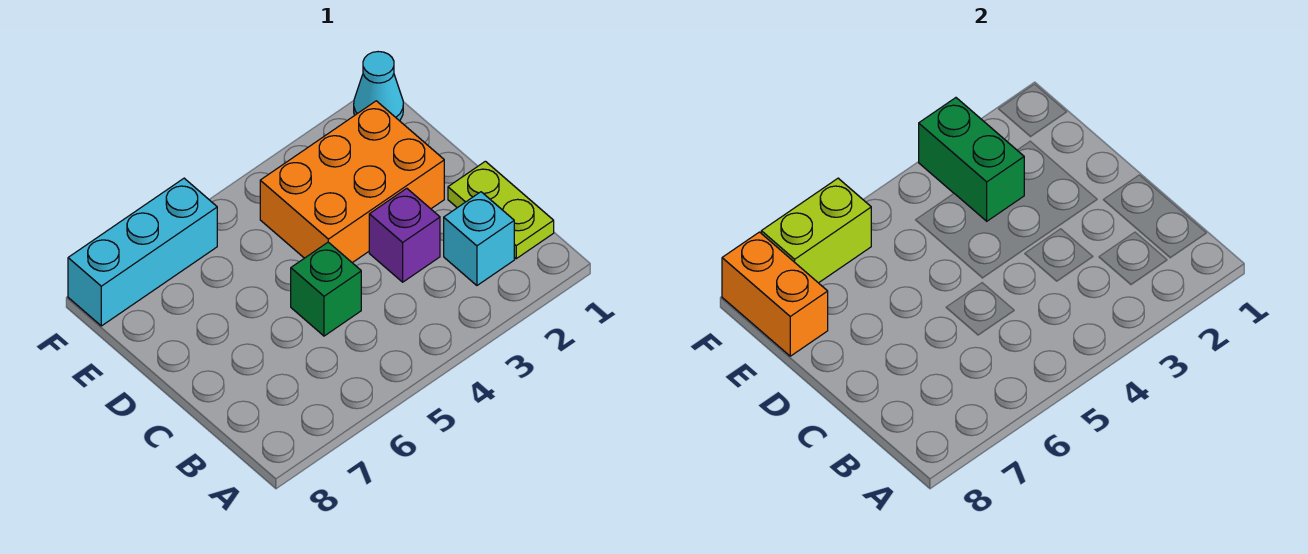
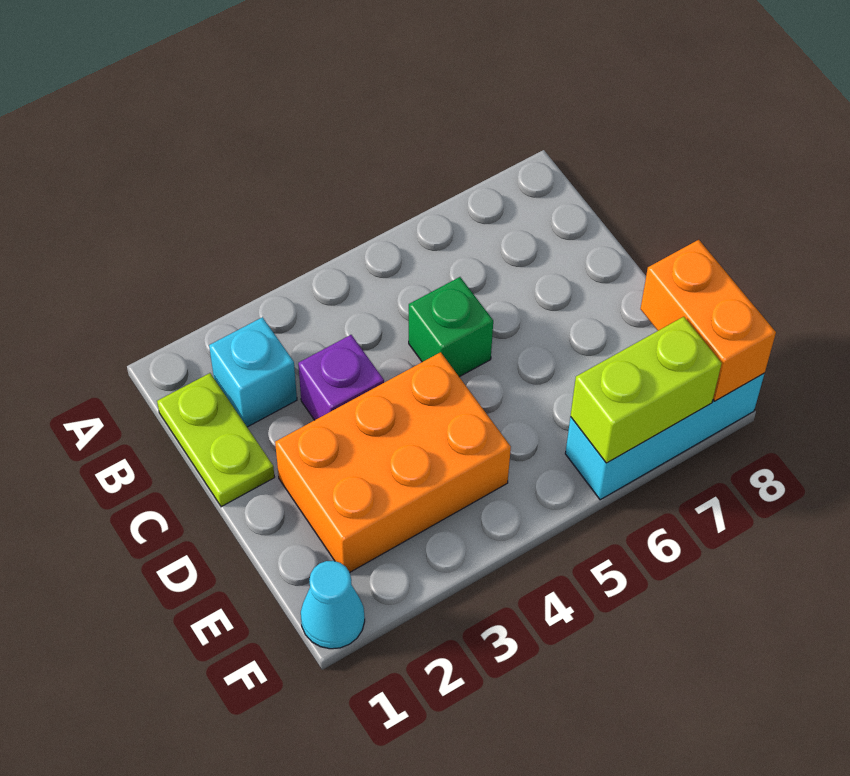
green brick E3:F3 level 2 -> none

